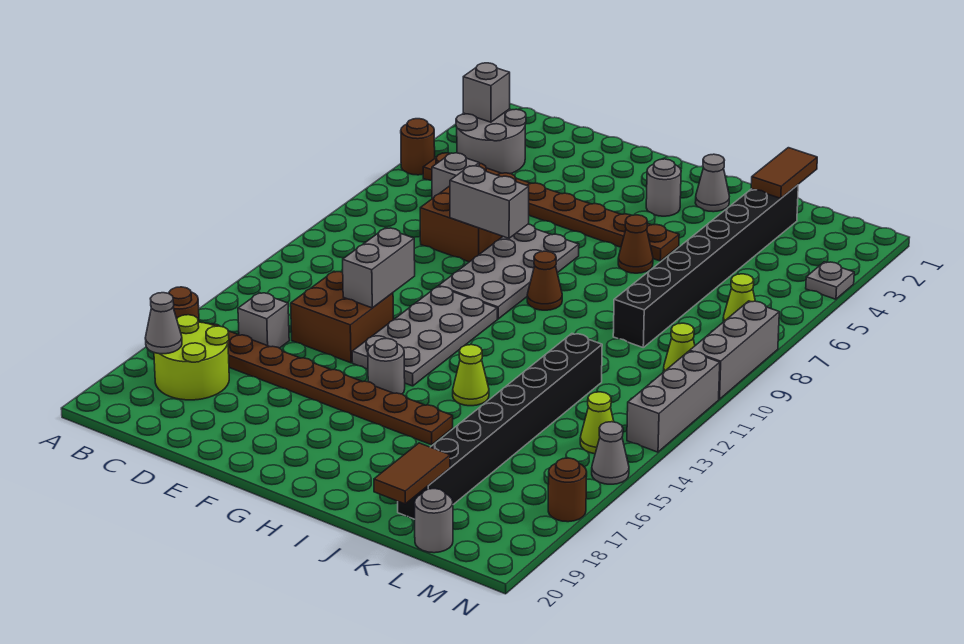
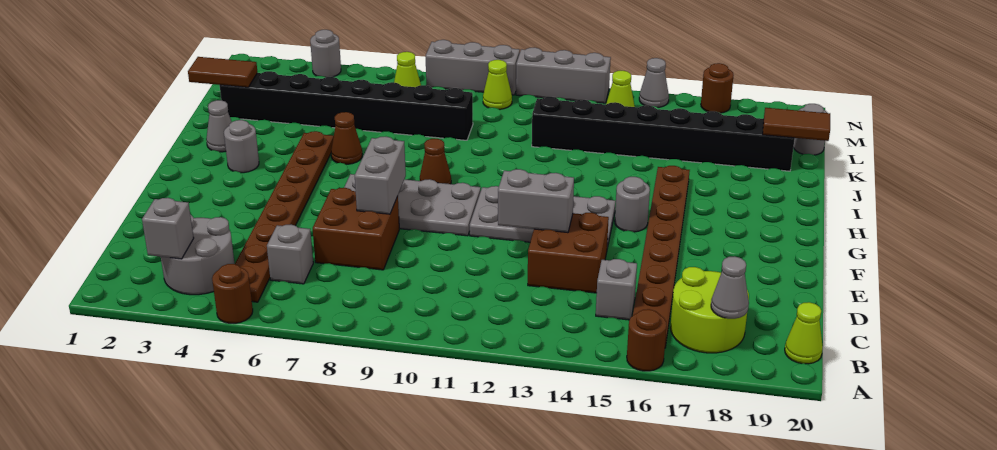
lime cone I14 level 1 -> lime cone B20 level 1
grey plate N4 level 1 -> grey round brick N4 level 1

